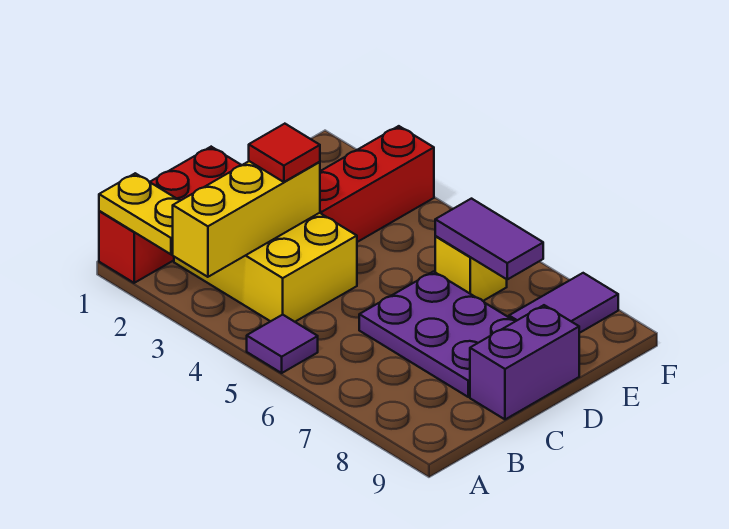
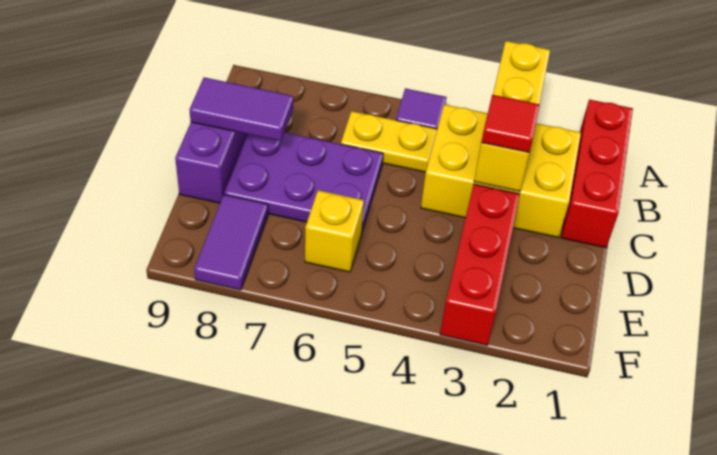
yellow plate A1:A2 level 2 -> yellow plate B5:B6 level 1
purple tile E6:E7 level 2 -> purple tile C8:C9 level 2

